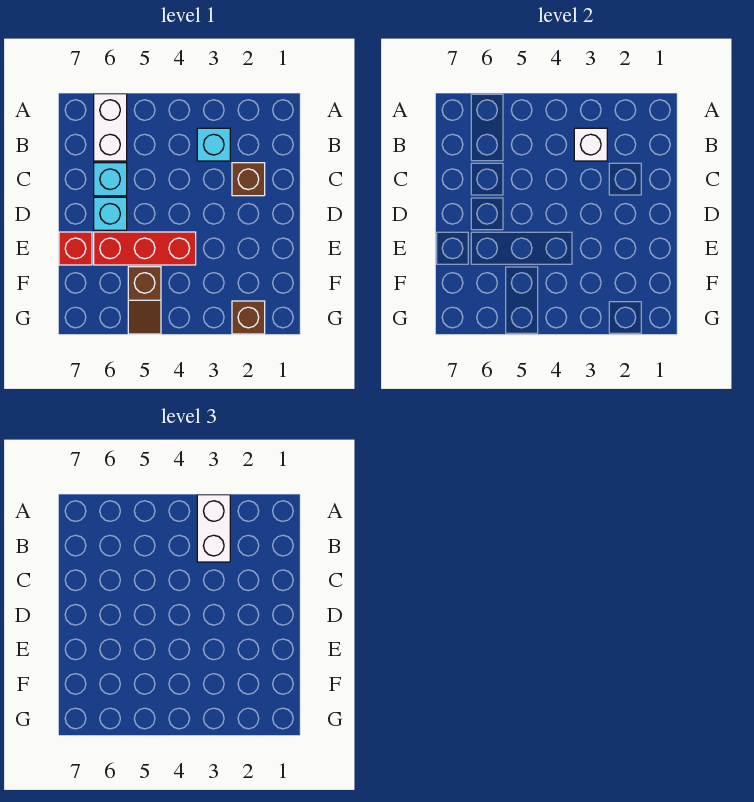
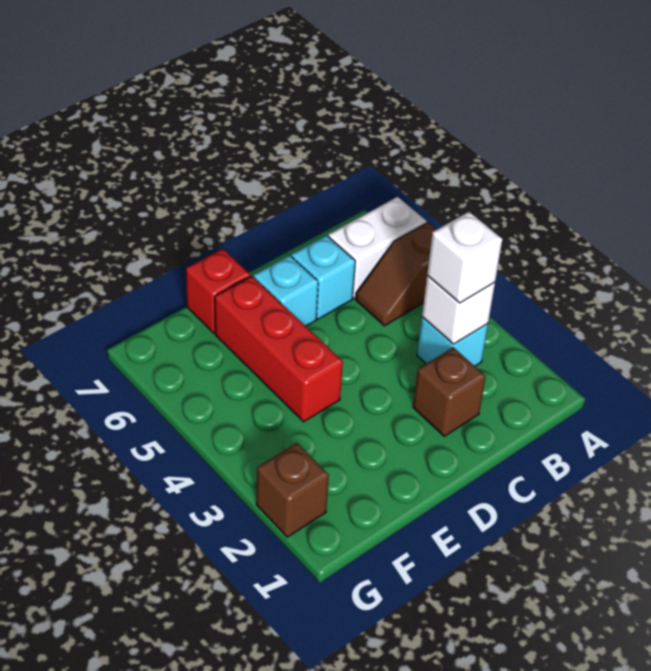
white brick A3:B3 level 3 -> white brick B3 level 3
brown slope F5:G5 level 1 top F -> brown slope A5:B5 level 1 top A

